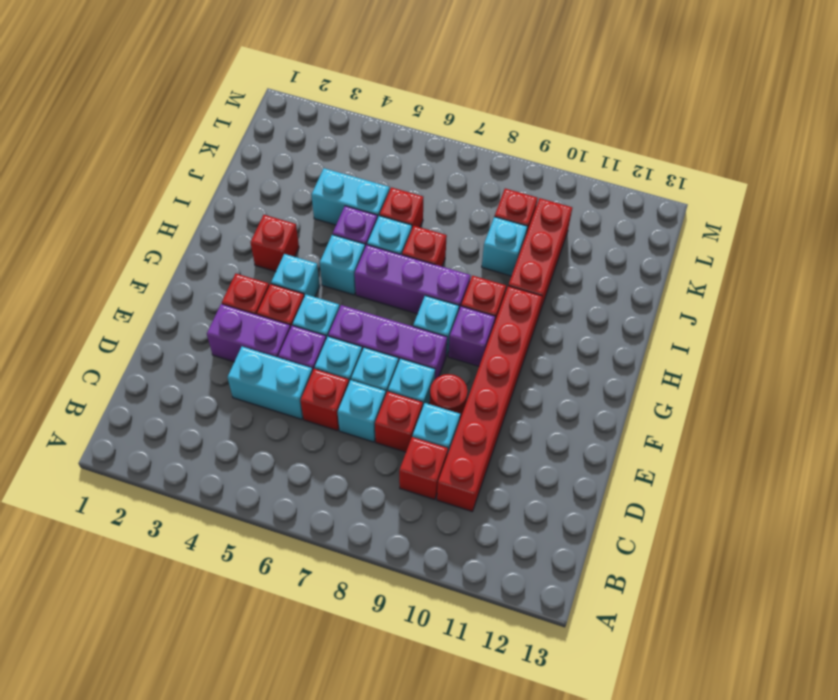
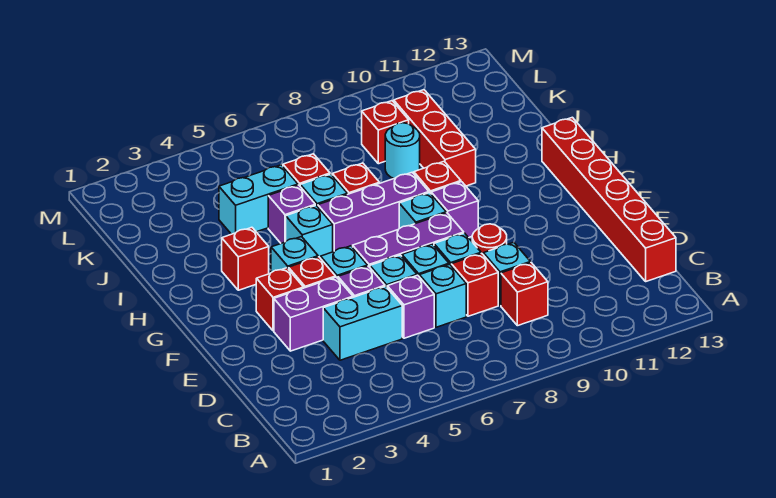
red brick C10:H10 level 1 -> red brick C13:H13 level 1
red brick D6 level 1 -> purple brick D6 level 1
cyan brick J9 level 1 -> cyan round brick J9 level 1

